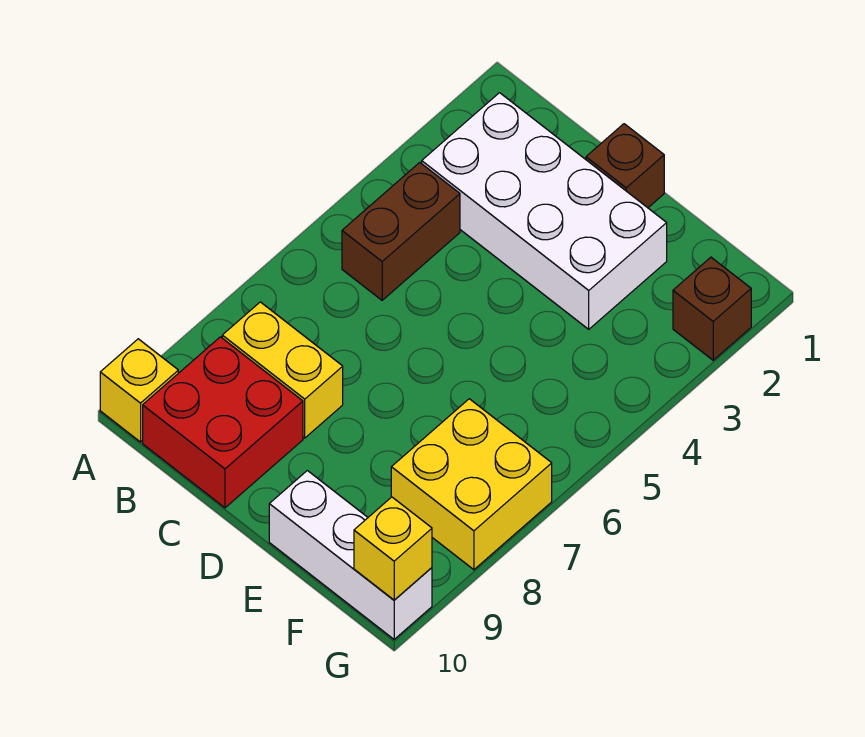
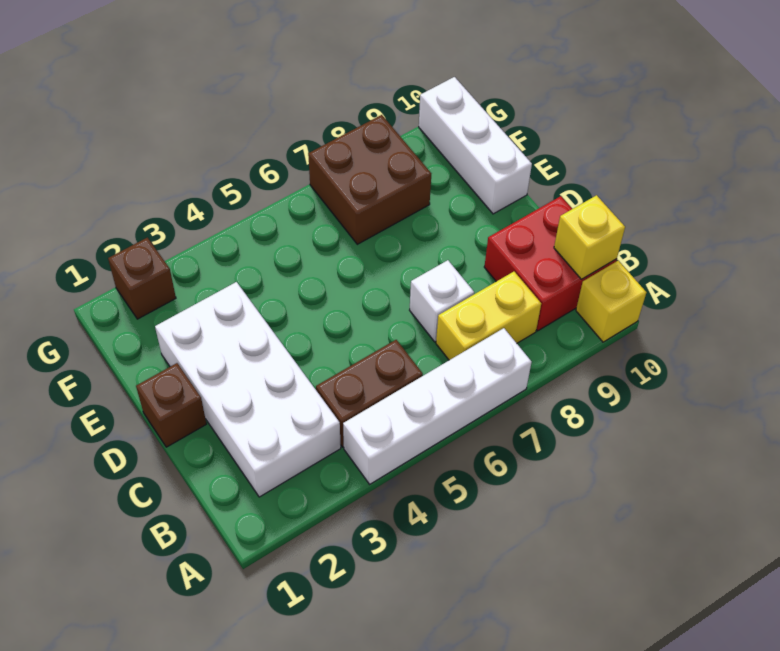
none -> white brick A4:A7 level 1
yellow brick B8:C8 level 1 -> yellow brick B7:B8 level 1
none -> white brick C7 level 1
yellow brick F7:G8 level 1 -> brown brick F7:G8 level 1
yellow brick G10 level 2 -> yellow brick B10 level 2

